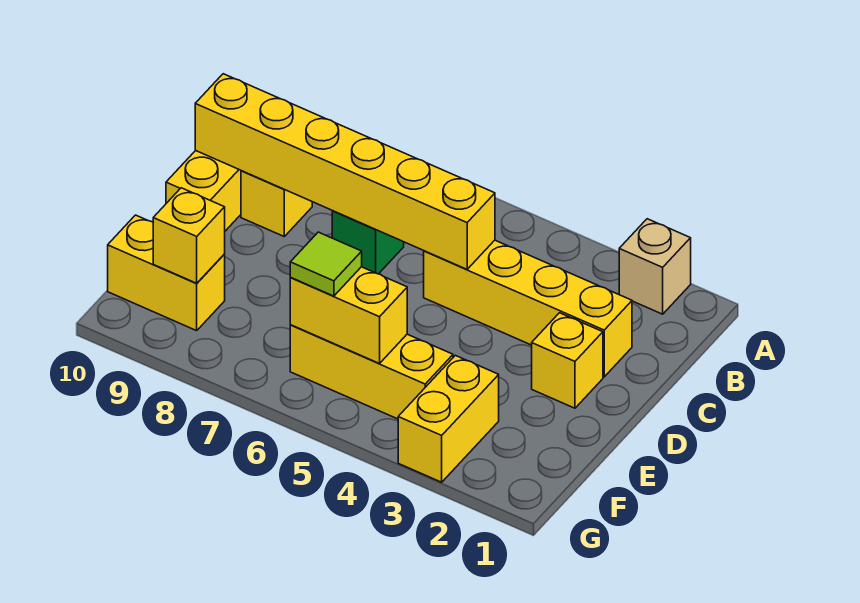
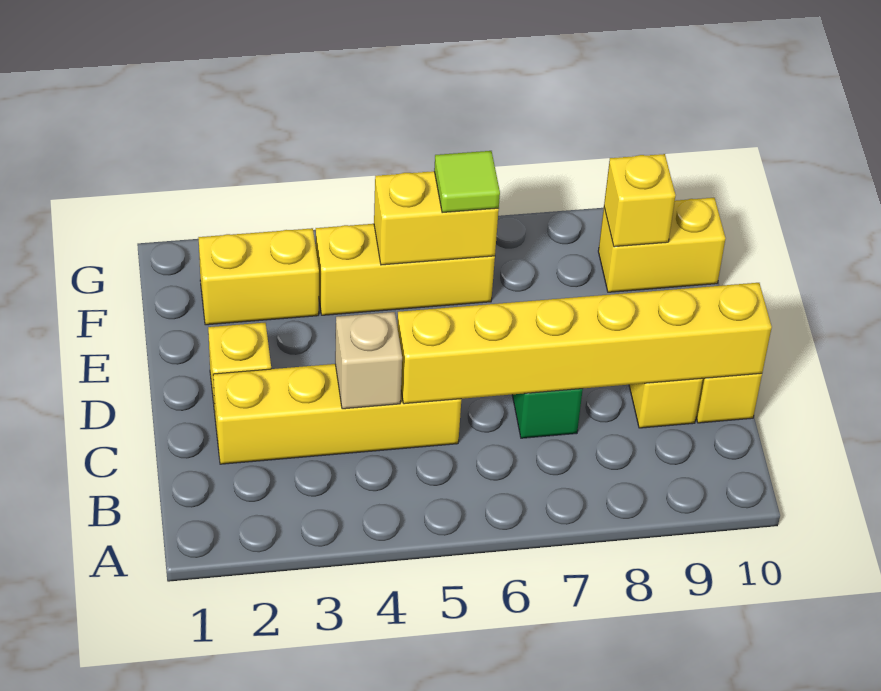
tan brick A2 level 1 -> tan brick C4 level 2
yellow brick F3:G3 level 1 -> yellow brick F2:F3 level 1

